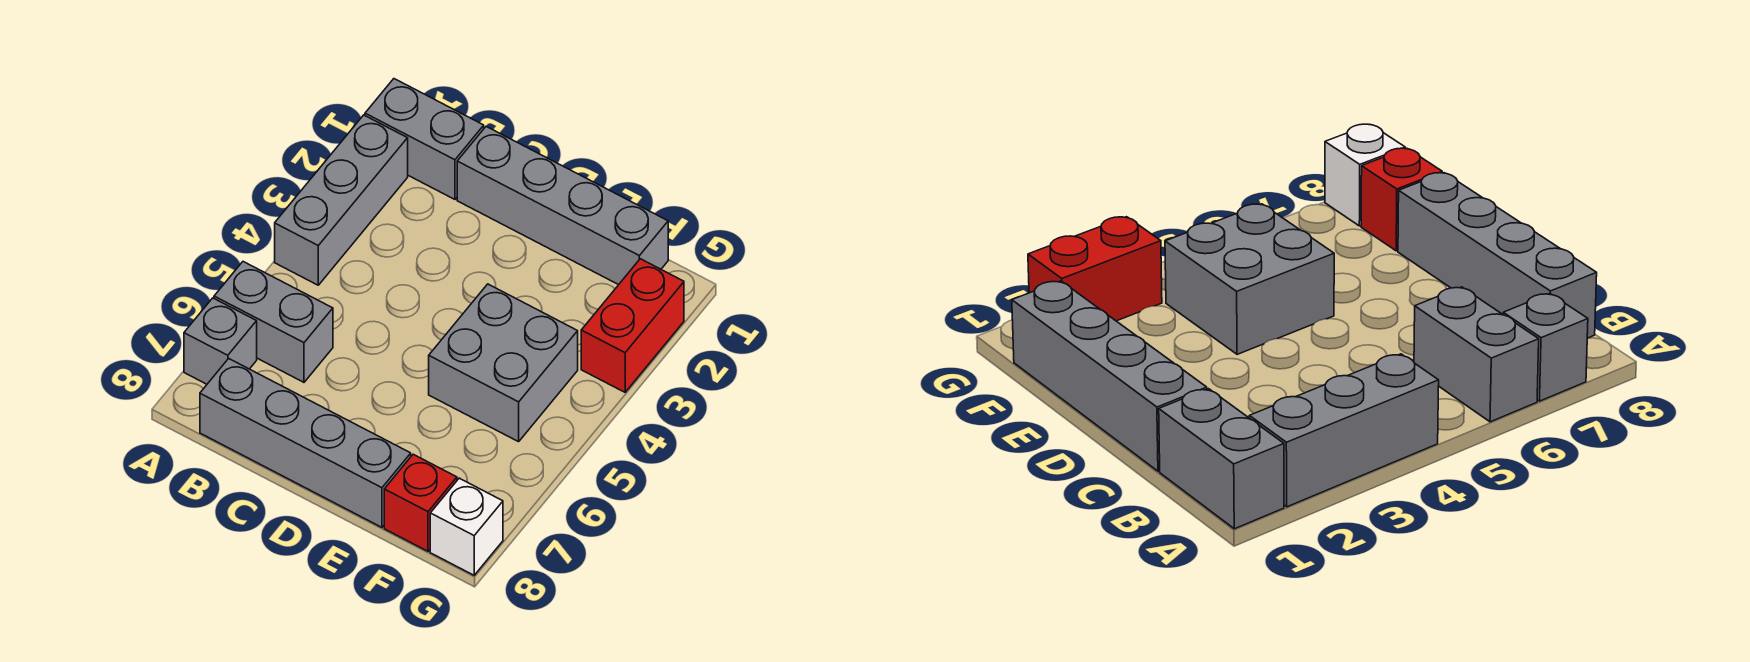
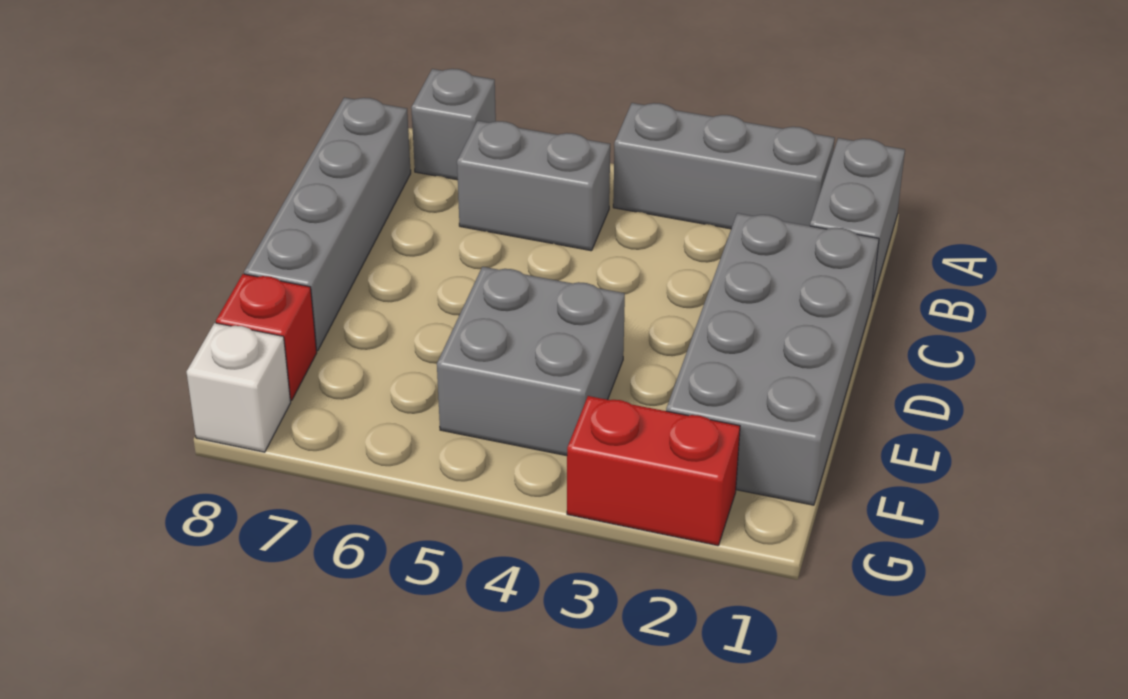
grey brick A6:B6 level 1 -> grey brick B5:B6 level 1
grey brick C1:F1 level 1 -> grey brick C1:F2 level 1

